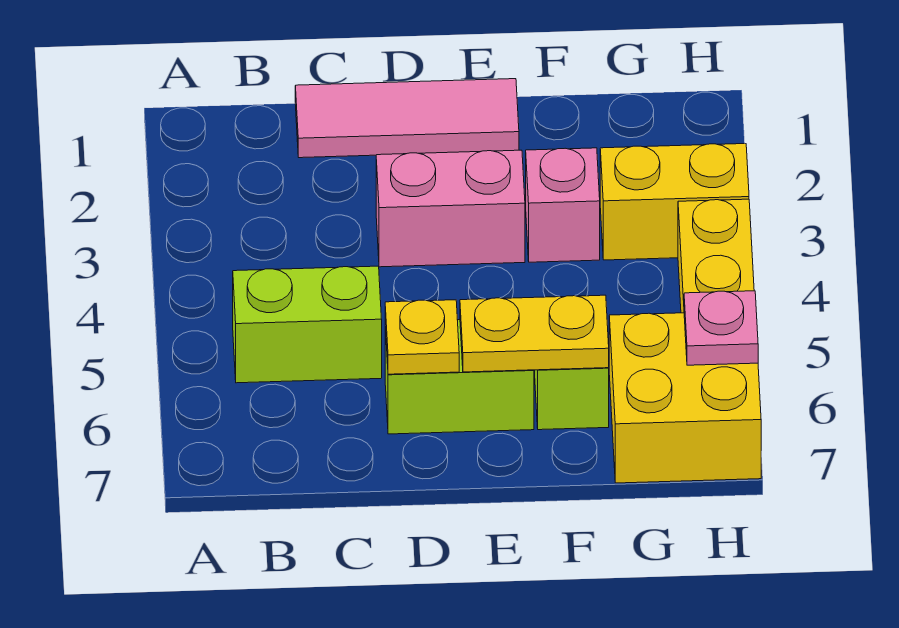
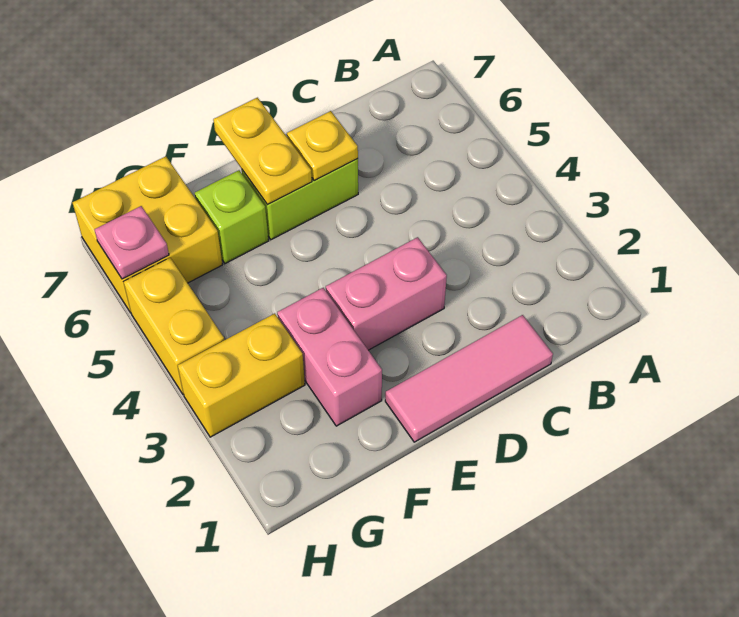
lime brick B5:C5 level 1 -> none
yellow plate E6:F6 level 2 -> yellow plate E6:E7 level 2
pink brick F3 level 1 -> pink brick F2:F3 level 1

